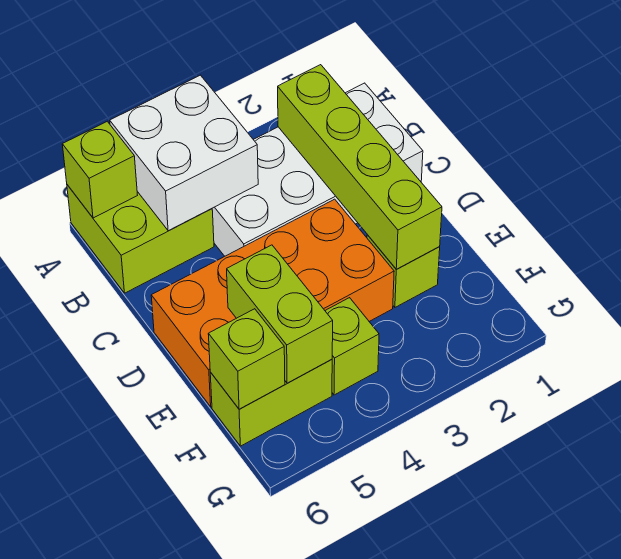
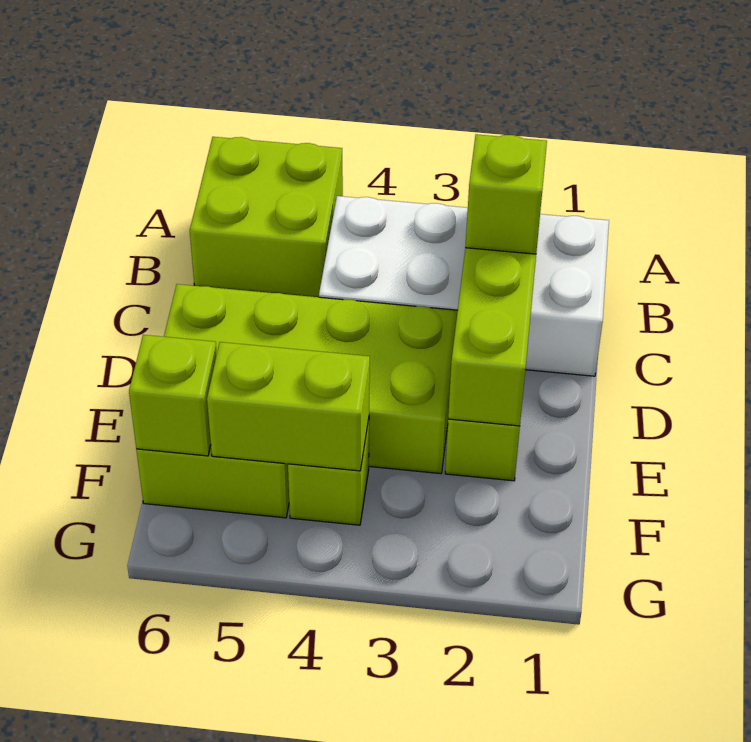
white brick A4:B5 level 2 -> none
lime brick A6 level 2 -> lime brick C2 level 3
orange brick D3:E6 level 1 -> lime brick D3:E6 level 1
lime brick E5:F5 level 2 -> lime brick F4:F5 level 2

